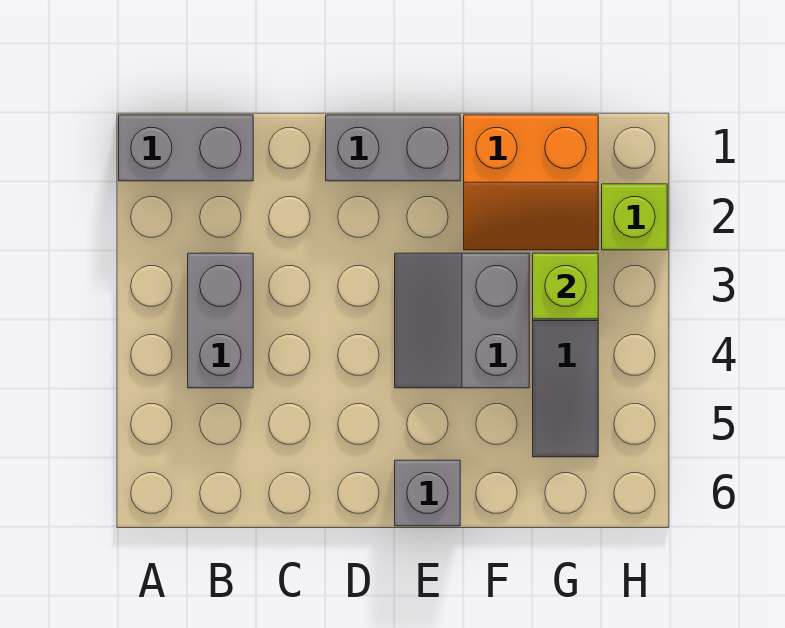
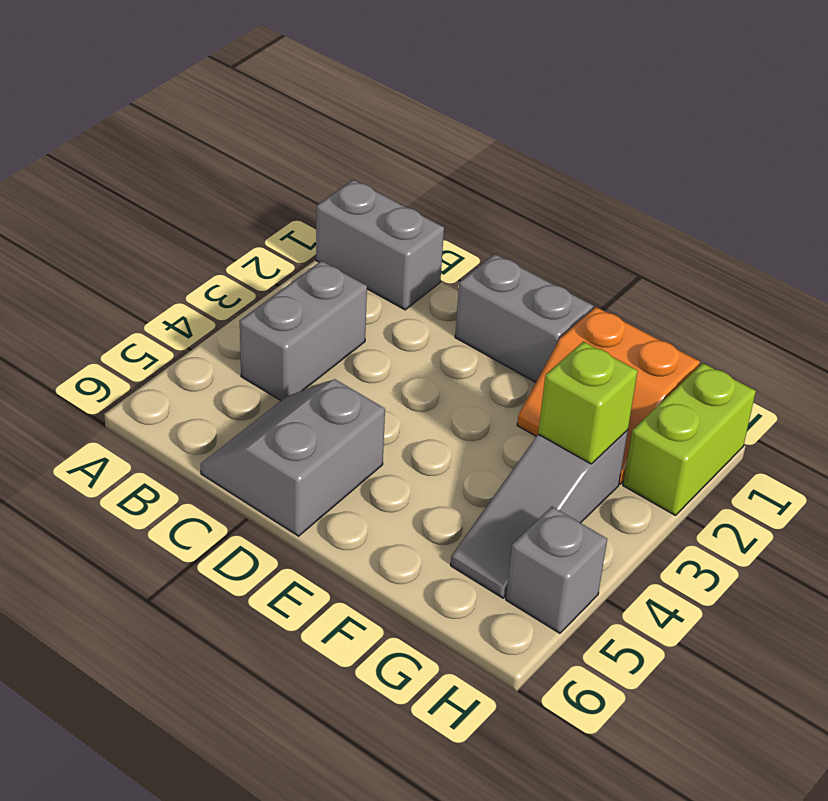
grey slope E3:F4 level 1 top F -> grey slope C5:D6 level 1 top D
grey brick E6 level 1 -> grey brick H5 level 1
lime brick H2 level 1 -> lime brick H1:H2 level 1

